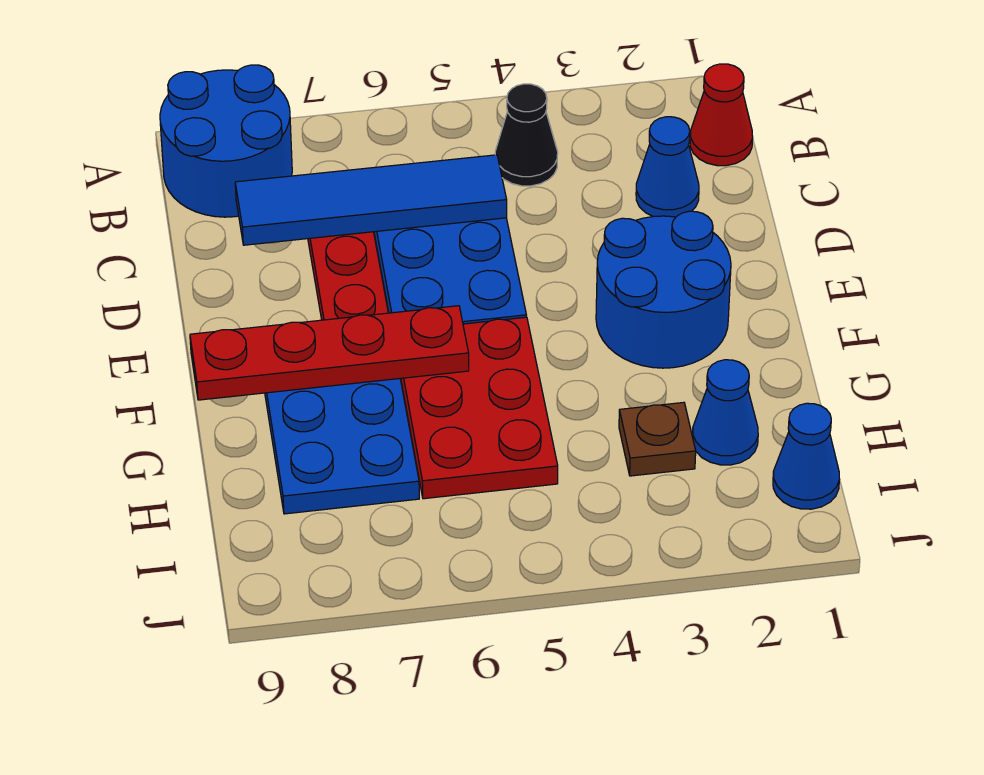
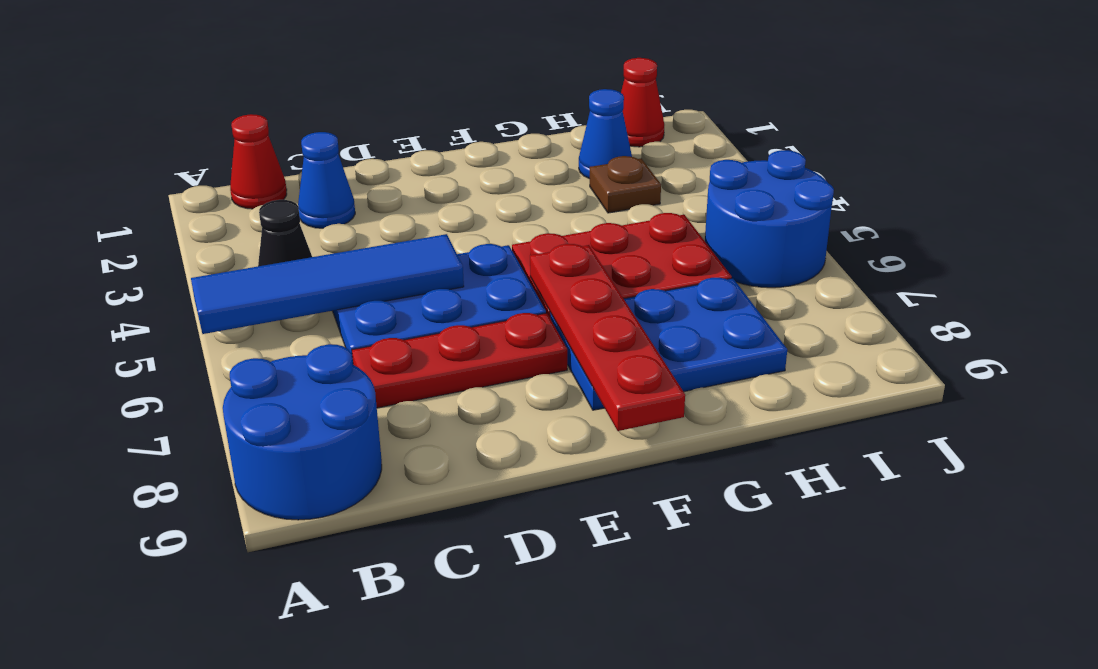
blue tile C5:C8 level 2 -> blue tile A5:D5 level 2
blue round brick E2:F3 level 1 -> blue round brick I5:J6 level 1
blue cone I1 level 1 -> red cone I1 level 1

